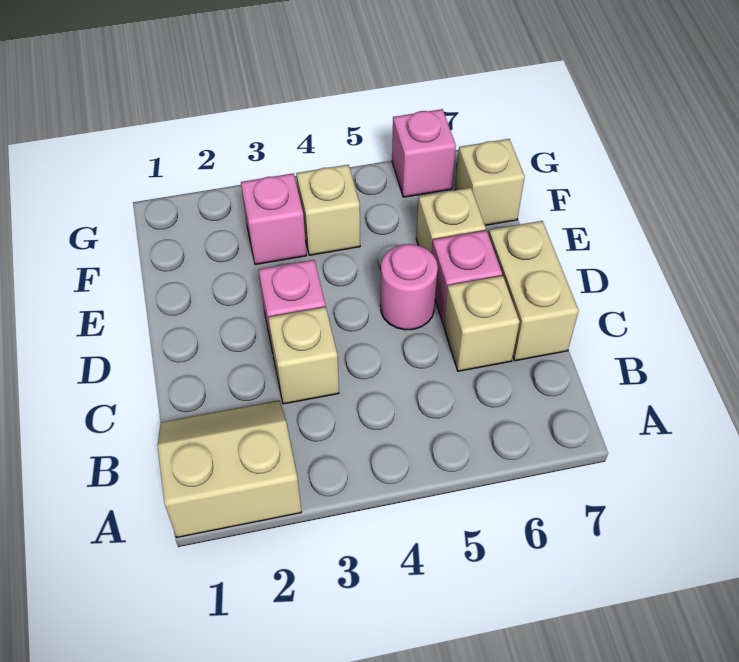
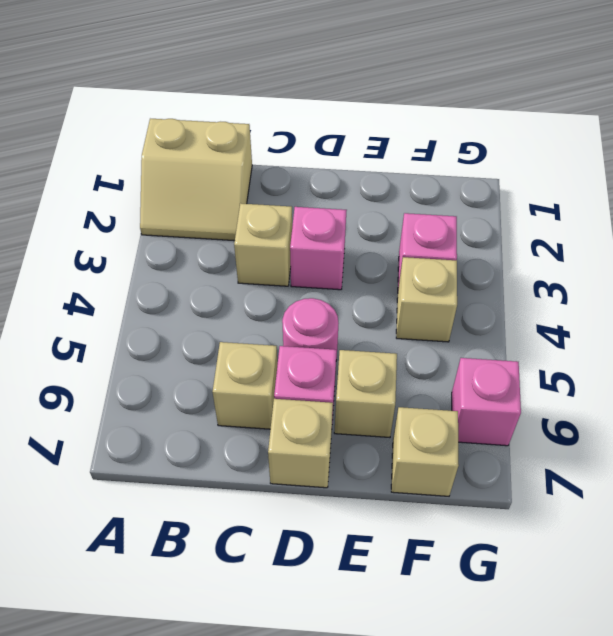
tan slope A1:B2 level 1 top A -> tan slope A1:B2 level 1 top 1
tan brick C7:D7 level 1 -> tan brick D7 level 1

